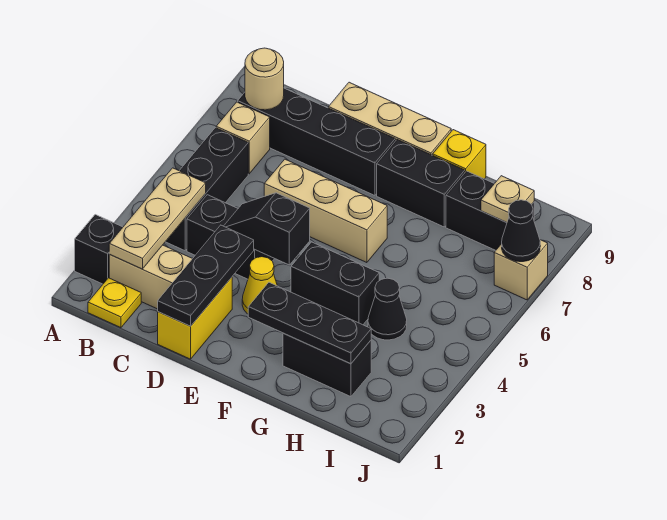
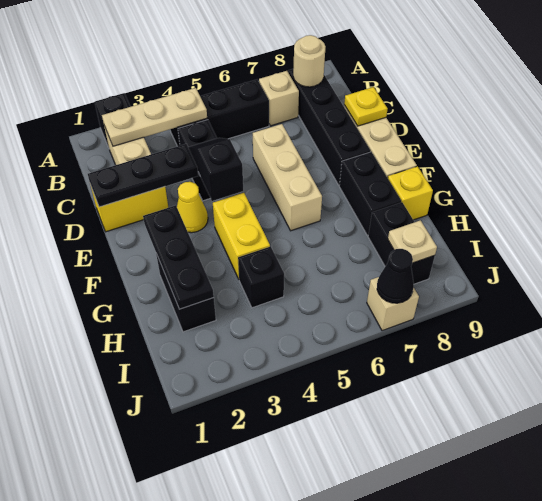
yellow plate B1 level 1 -> yellow plate D9 level 2
black brick F4:G4 level 1 -> yellow brick F4:G4 level 1
black cone H4 level 1 -> black brick H4 level 1

